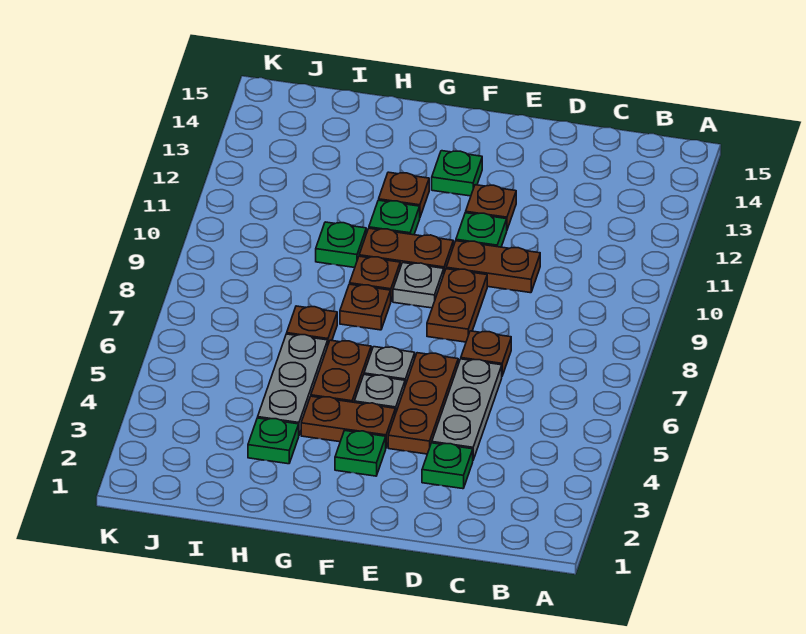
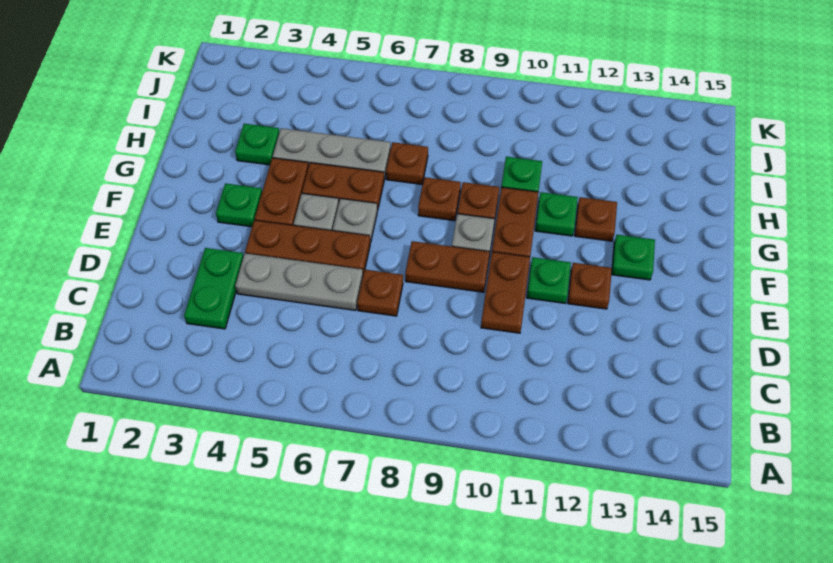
green plate D3 level 1 -> green plate C3:D3 level 1

